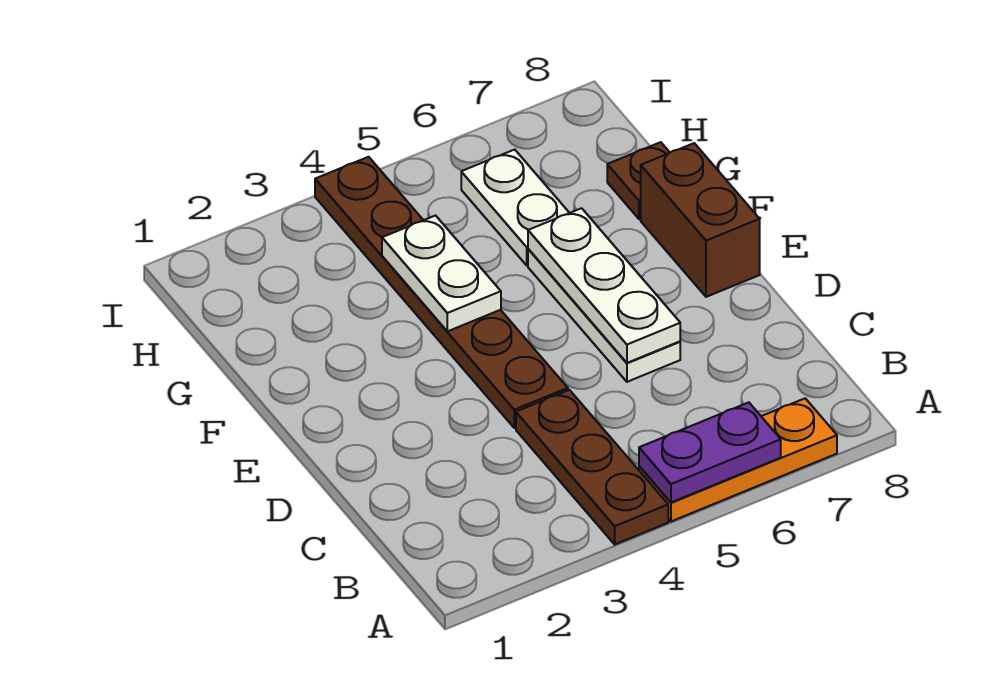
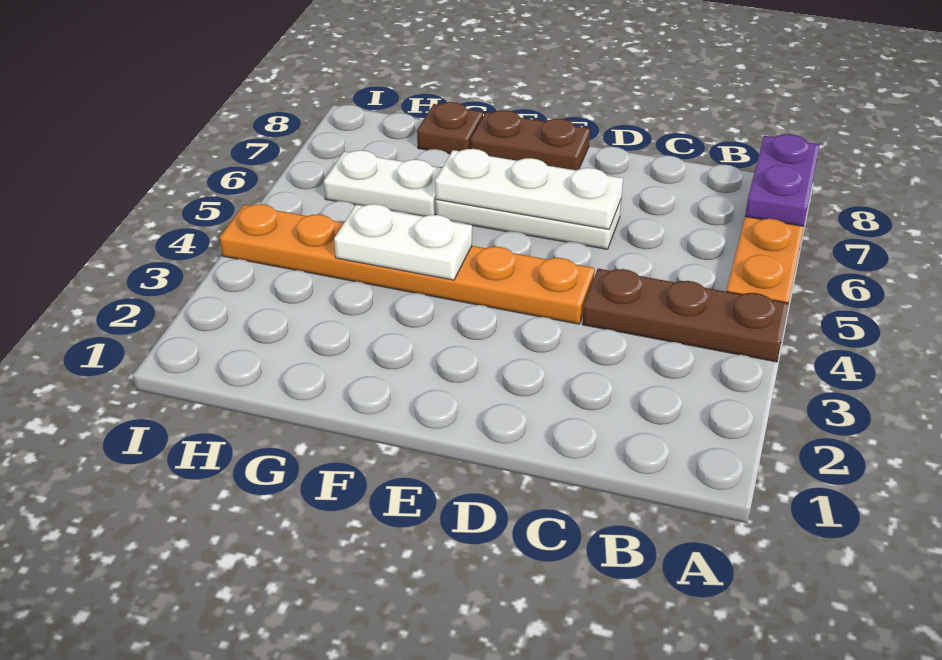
purple plate A5:A6 level 2 -> purple plate A7:A8 level 2
brown plate D4:I4 level 1 -> orange plate D4:I4 level 1
brown brick E8:F8 level 1 -> brown plate E8:F8 level 1

